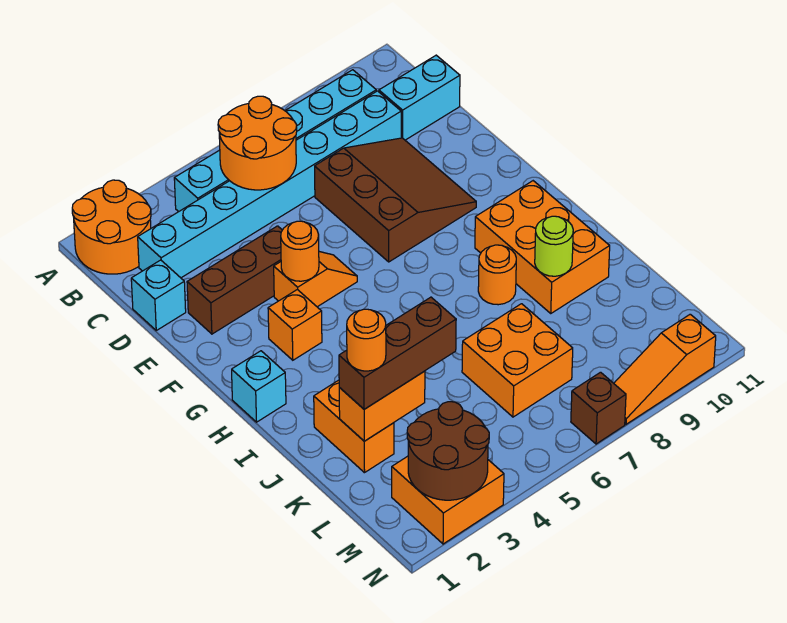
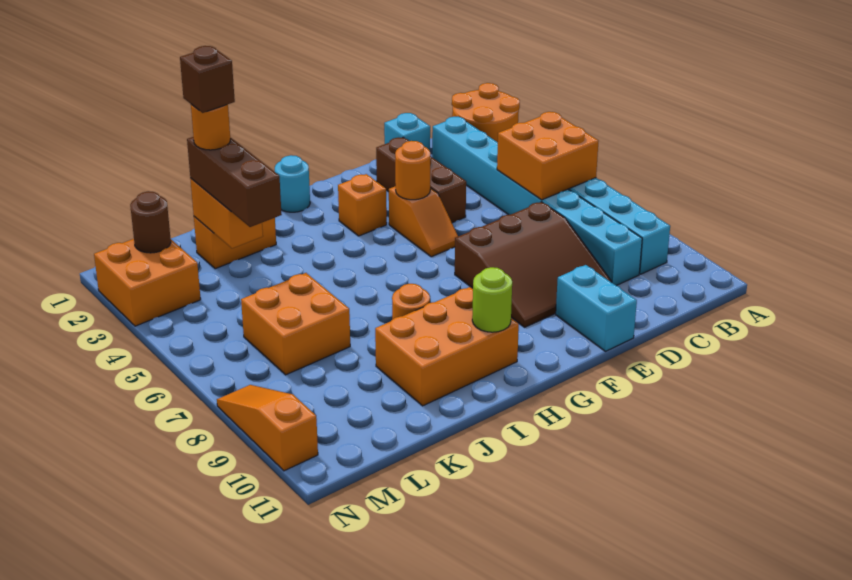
orange round brick B5:C6 level 2 -> orange brick B5:C6 level 2
cyan brick C10:C11 level 1 -> cyan brick E10:E11 level 1
cyan brick H1 level 1 -> cyan round brick H1 level 1
lime round brick J9 level 2 -> lime round brick H10 level 2
brown round brick M2:N3 level 2 -> brown round brick M2 level 2
brown brick N7 level 1 -> brown brick K2 level 5

